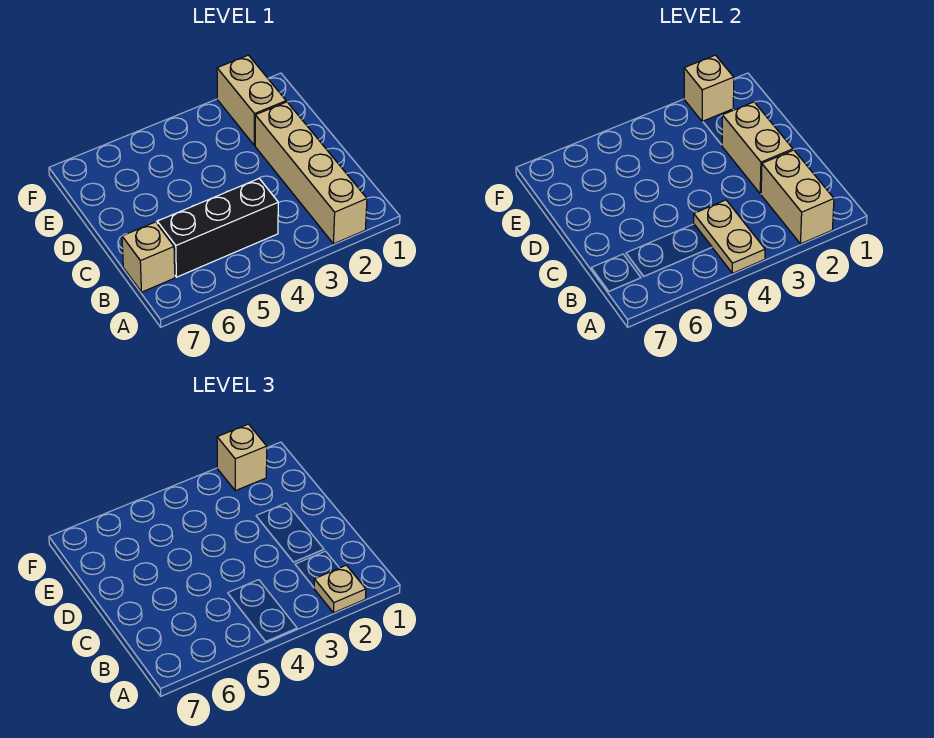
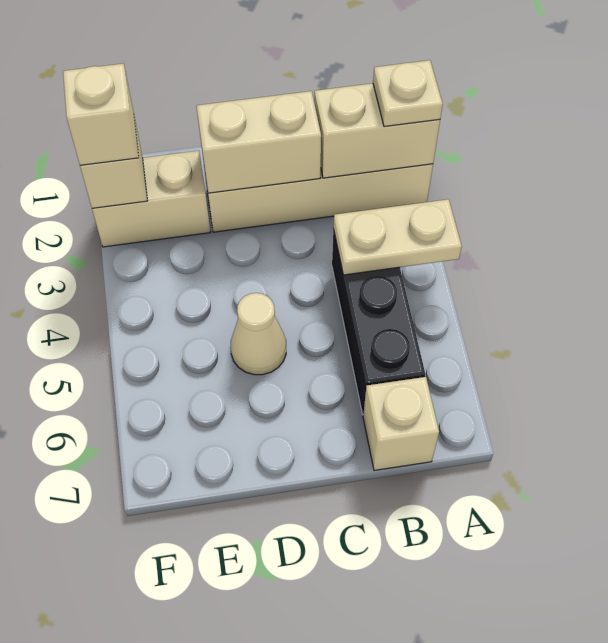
none -> tan cone D5 level 1

